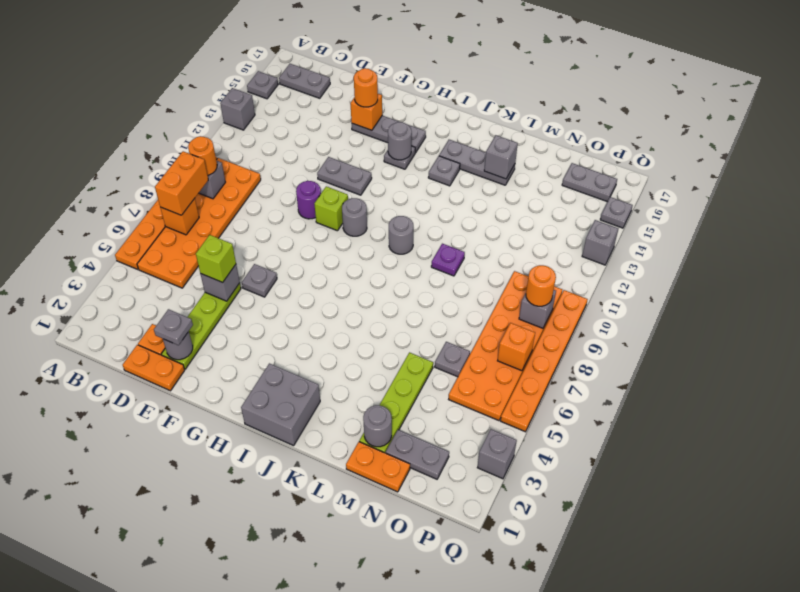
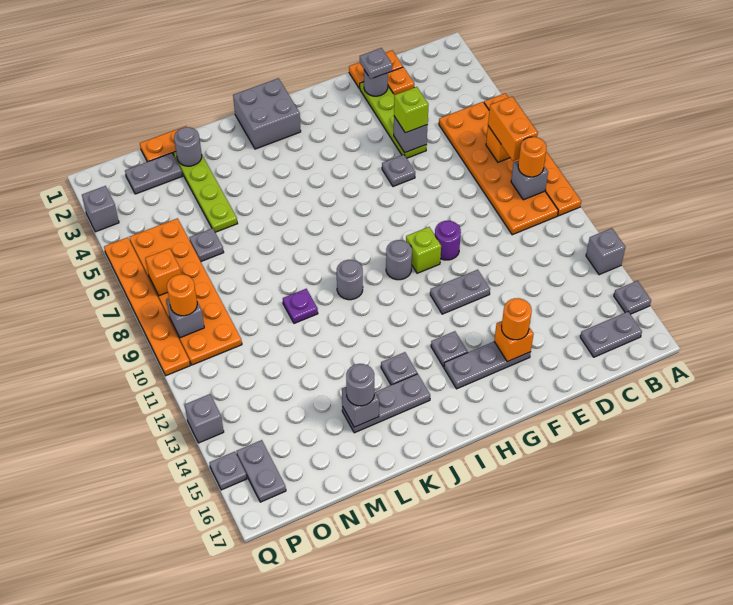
grey round brick H14 level 2 -> grey round brick L15 level 3
grey plate O16:P16 level 1 -> grey plate P15:P16 level 1

